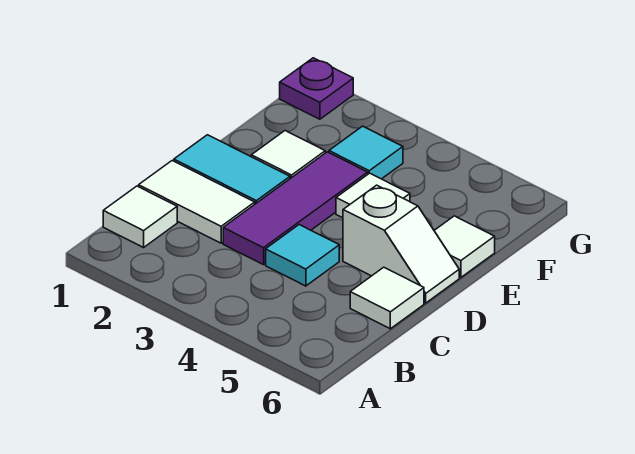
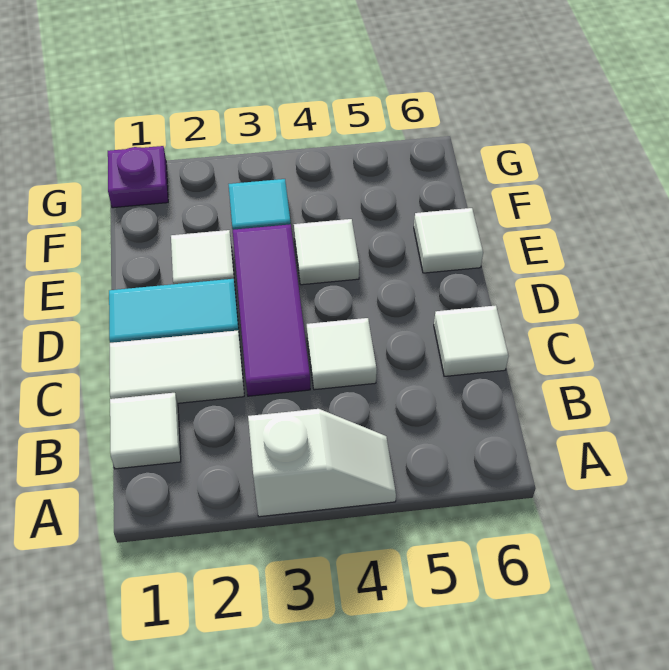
cyan tile C4 level 1 -> white tile C4 level 1
white slope D5:D6 level 1 top 5 -> white slope A3:A4 level 1 top 3

